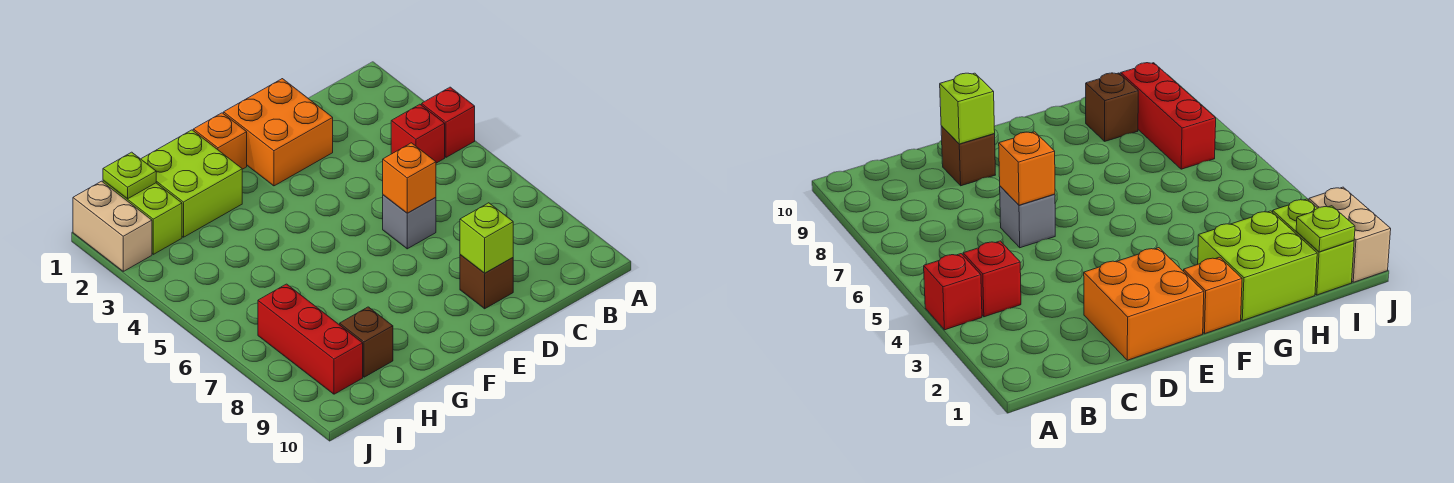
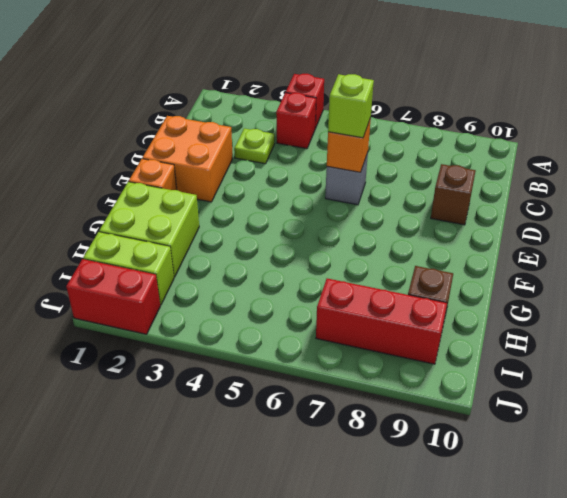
lime brick D9 level 2 -> lime brick D6 level 3
lime plate I1 level 2 -> lime plate C3 level 1
tan brick J1:J2 level 1 -> red brick J1:J2 level 1

